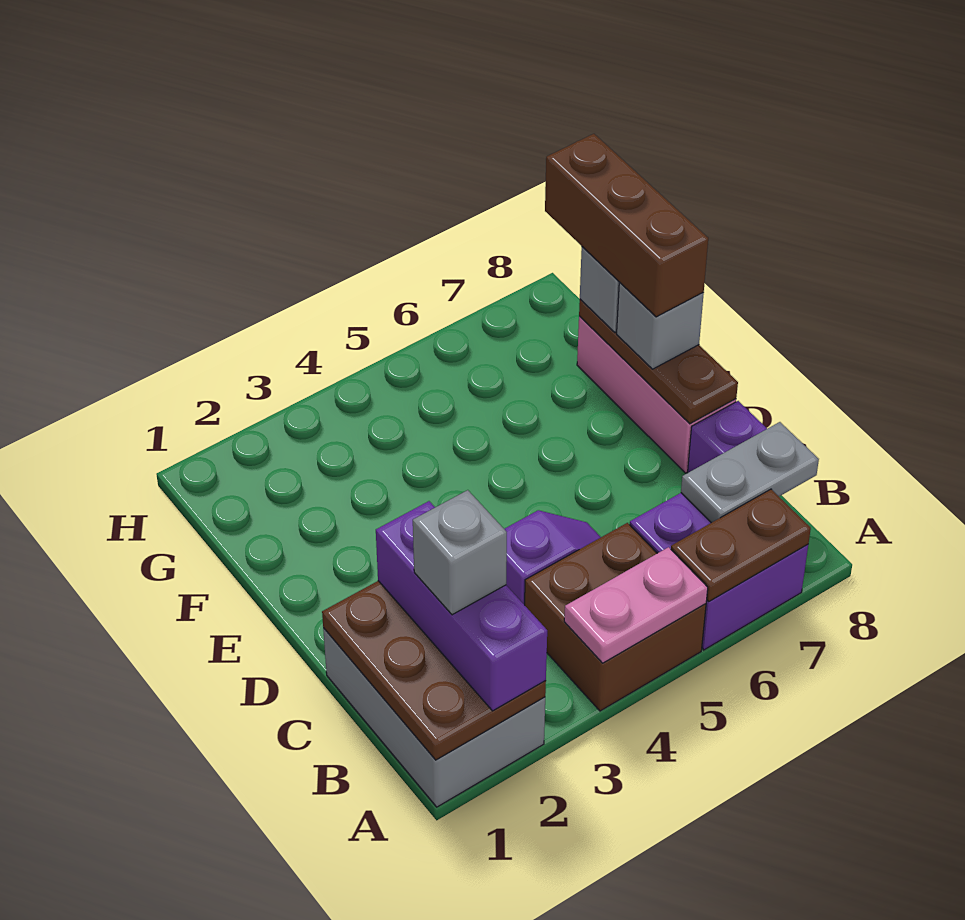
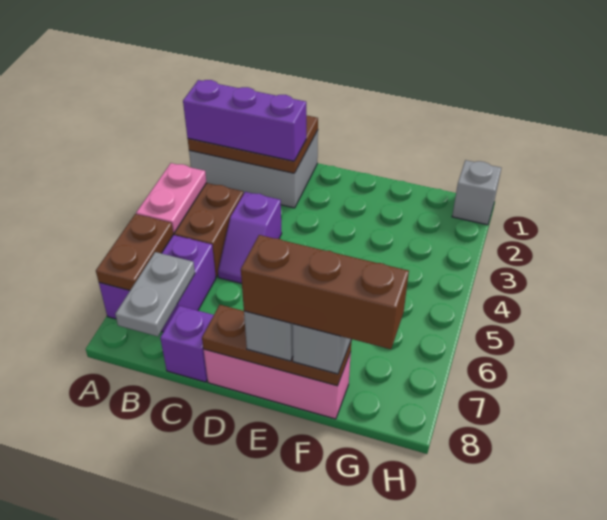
grey brick B2 level 4 -> grey brick H1 level 1

